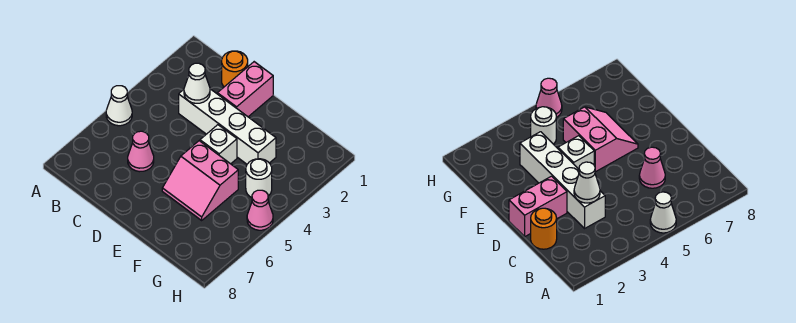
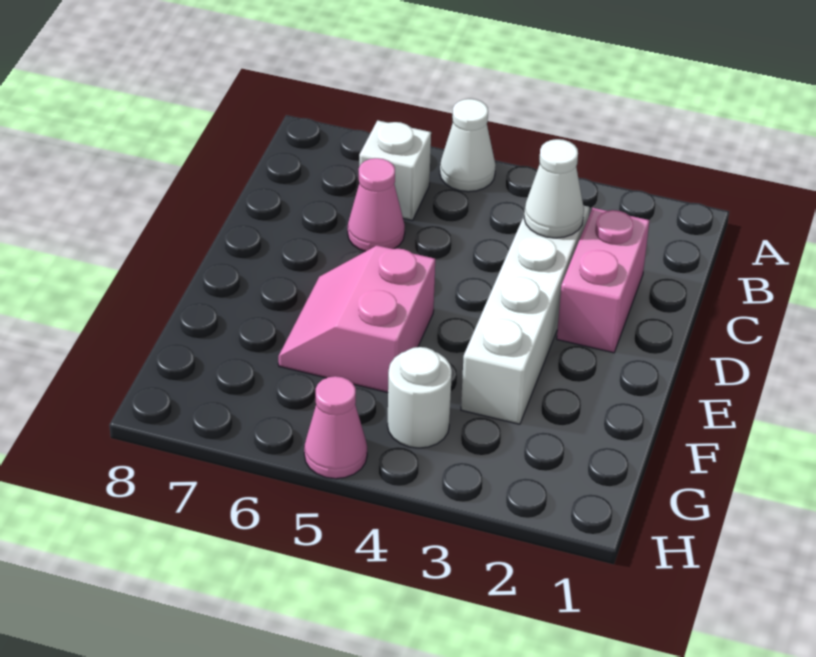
orange round brick C1 level 1 -> none
pink brick D1:D2 level 1 -> pink brick C2:D2 level 1
white brick E4 level 1 -> white brick B6 level 1

